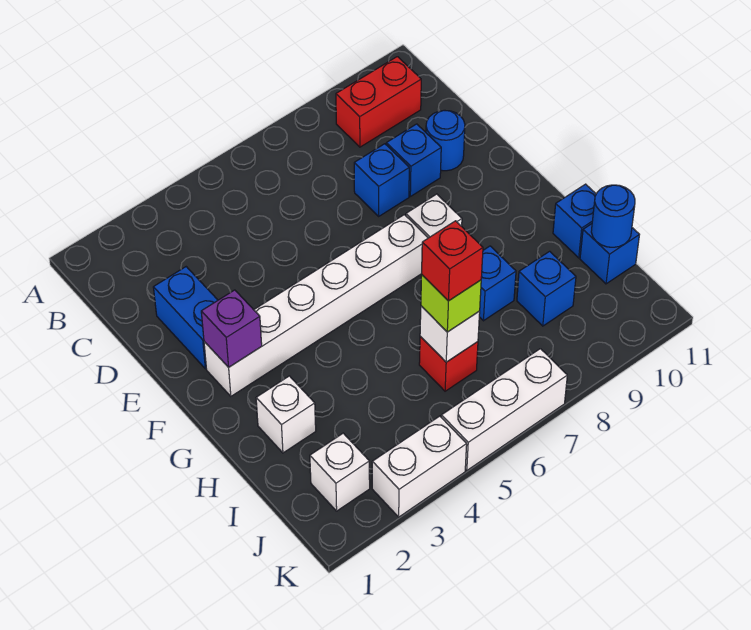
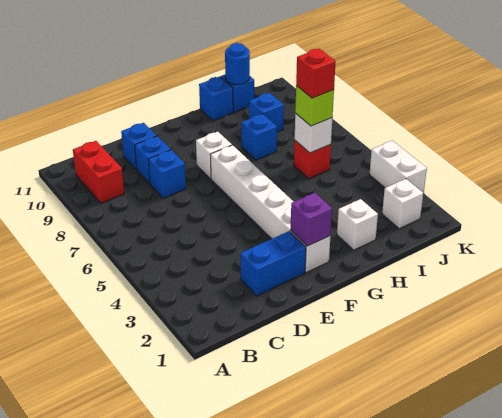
blue round brick D10 level 1 -> blue brick D10 level 1
white brick K5:K7 level 1 -> none

